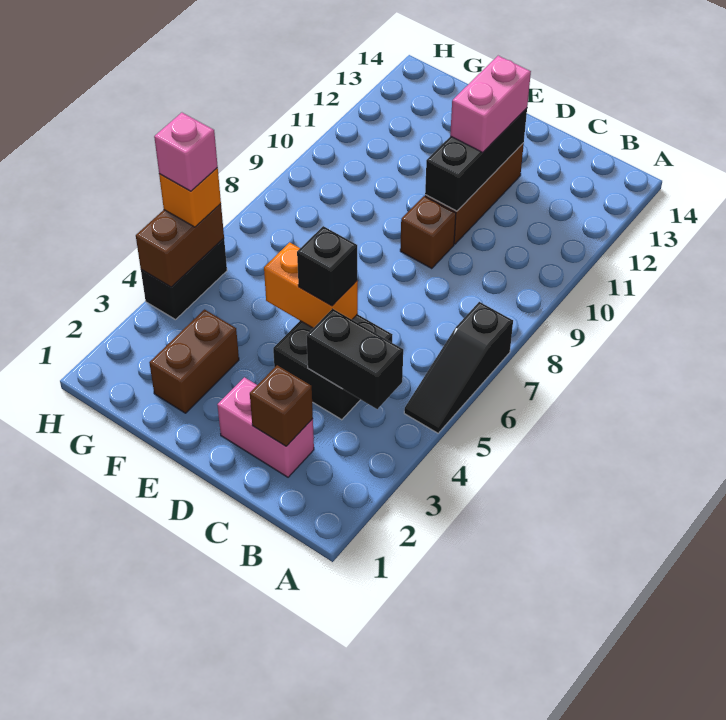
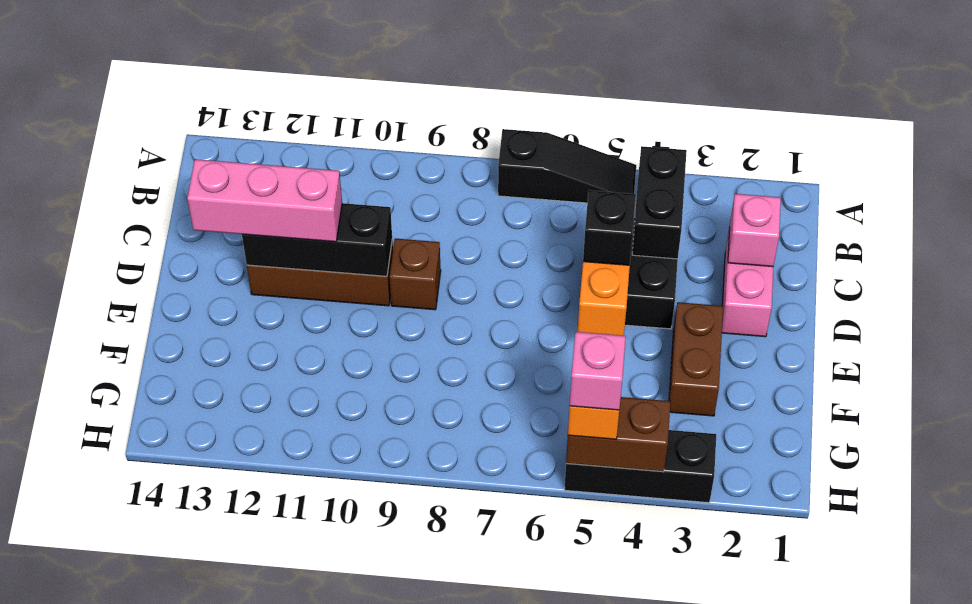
brown brick C2 level 2 -> pink brick C2 level 2
pink brick D11:D12 level 3 -> pink brick D11:D13 level 3
brown brick F2:F3 level 1 -> brown brick E3:F3 level 1
black brick H4:H5 level 1 -> black brick H3:H5 level 1

